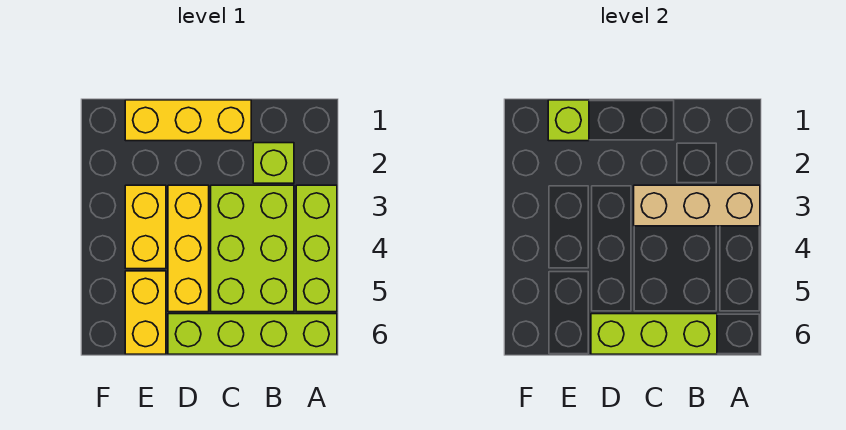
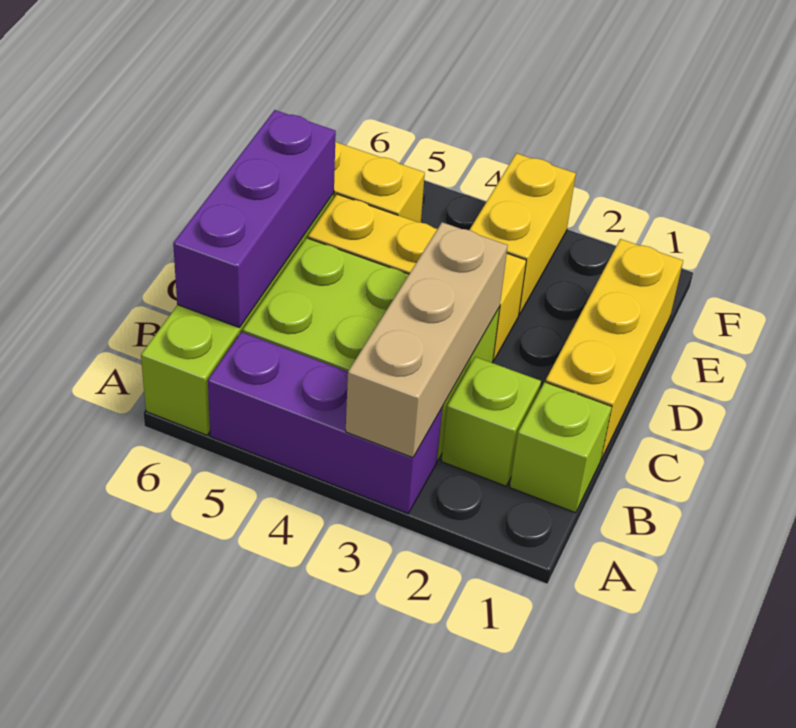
lime brick A3:A5 level 1 -> purple brick A3:A5 level 1
lime brick B6:D6 level 2 -> purple brick B6:D6 level 2
lime brick E1 level 2 -> lime brick B1 level 1
yellow brick E3:E4 level 1 -> yellow brick E3:F3 level 1

